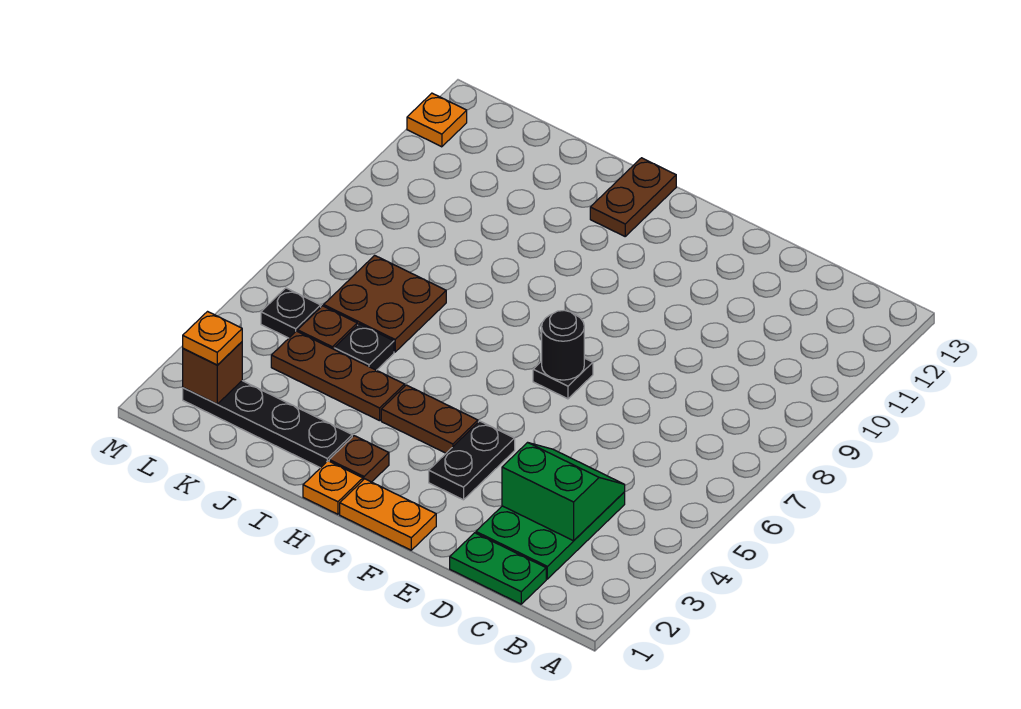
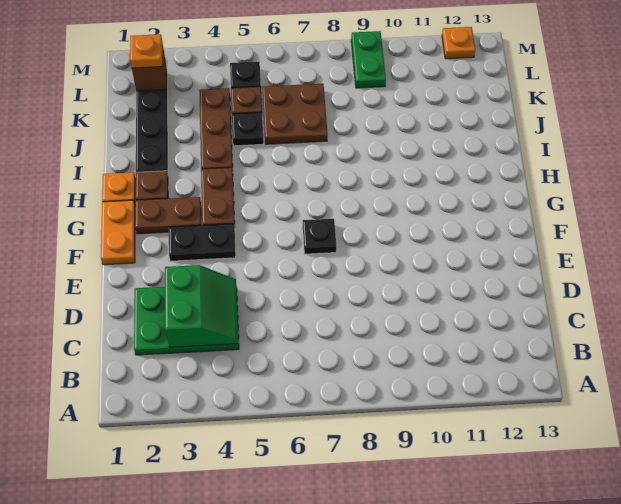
green plate C1:D1 level 1 -> green plate L9:M9 level 1
black round brick F7 level 2 -> none
brown plate H12:H13 level 1 -> brown plate G2:G3 level 1

